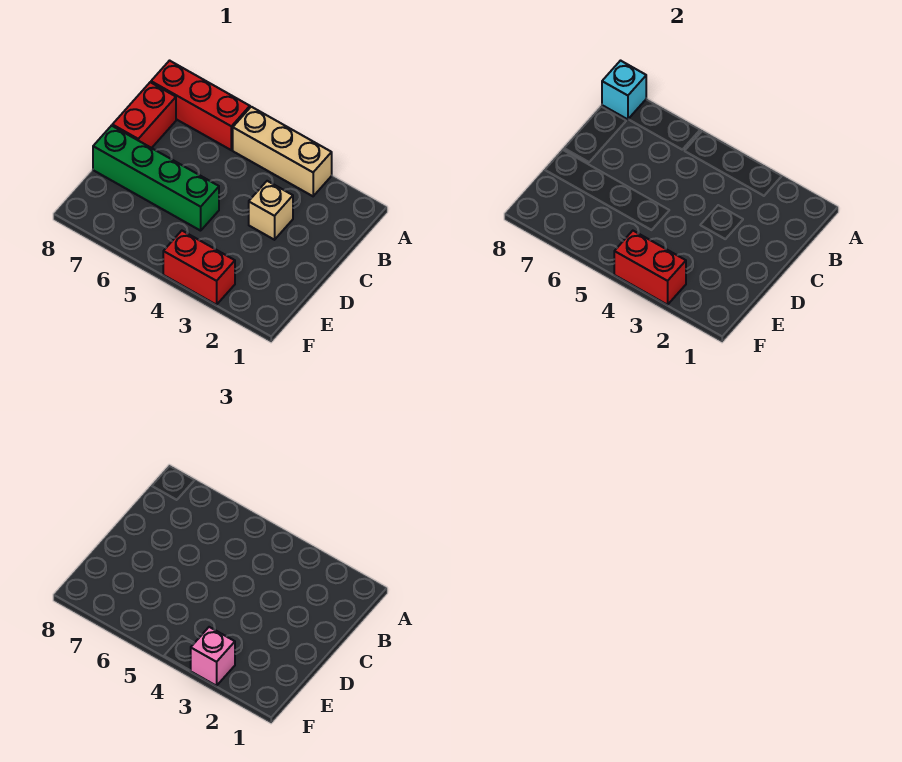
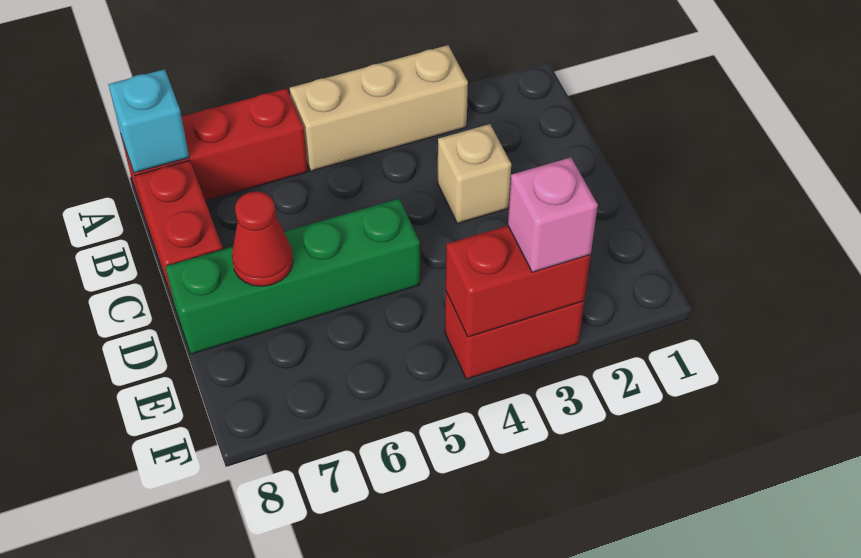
none -> red cone D7 level 2

